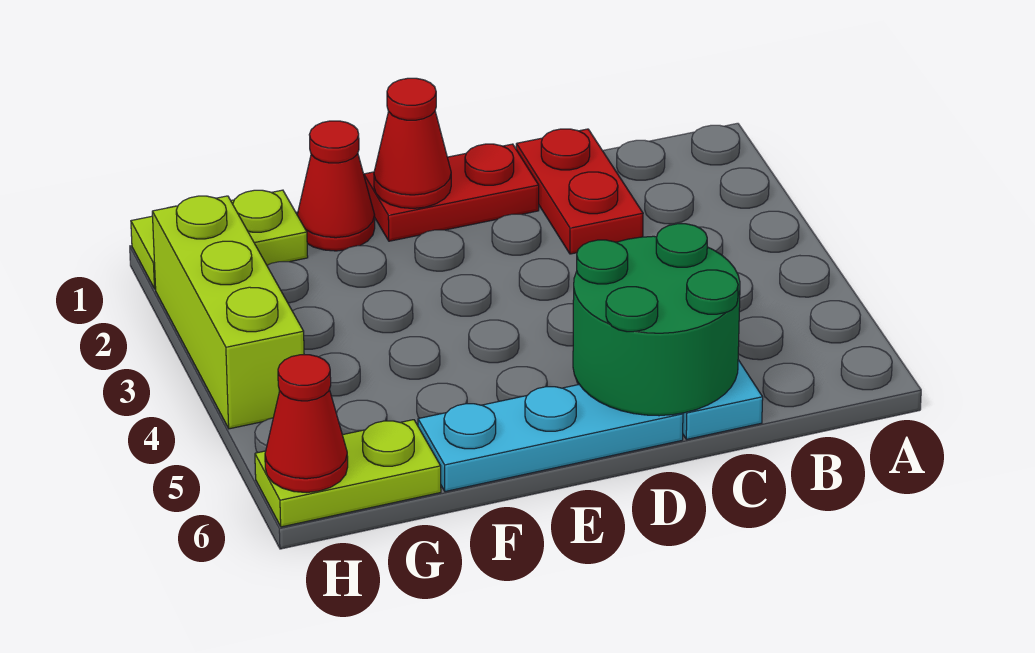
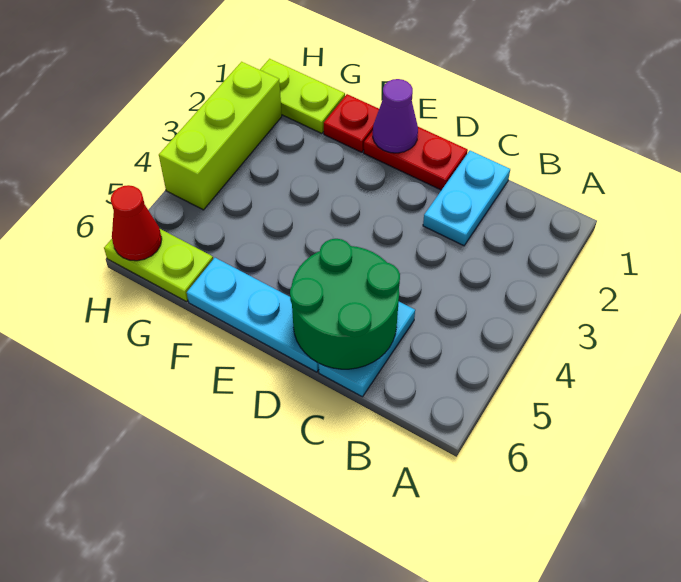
red plate C1:C2 level 1 -> cyan plate C1:C2 level 1
red cone E1 level 2 -> purple cone E1 level 2
red cone F1 level 1 -> red plate F1 level 1

